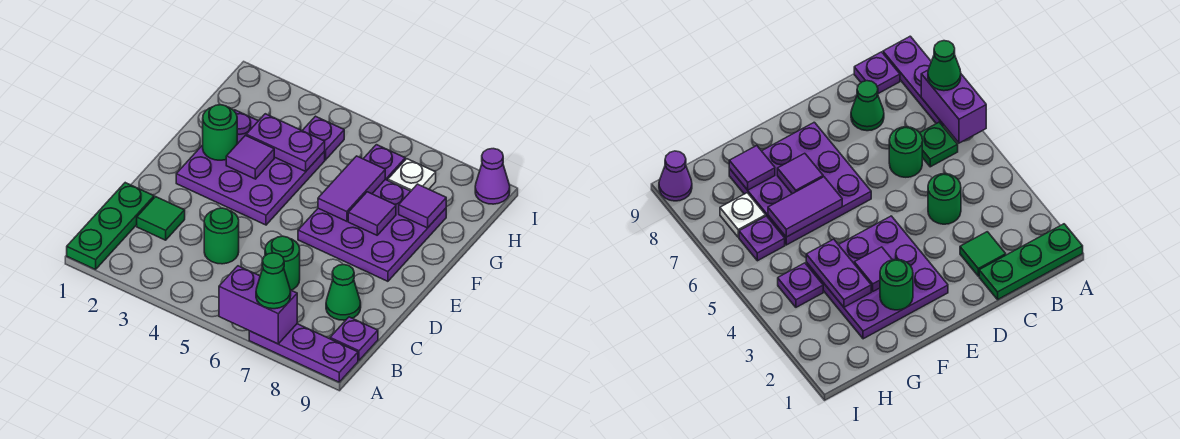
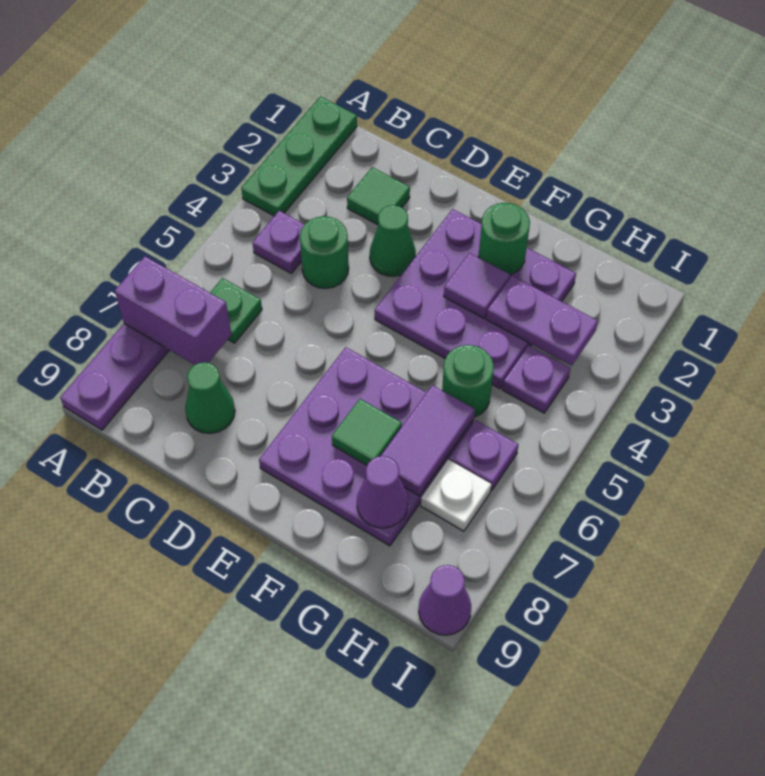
green plate A1:C1 level 1 -> green plate A1:A3 level 1
purple brick A6:A7 level 2 -> purple brick A7:B7 level 2
green cone A7 level 3 -> green cone D3 level 1
purple plate B9 level 1 -> purple plate B4 level 1
green round brick C6 level 1 -> green round brick G5 level 1
purple tile F6:G6 level 2 -> purple tile G6:G7 level 2
purple tile F7 level 2 -> green tile F7 level 2
purple plate G3:G4 level 2 -> purple plate G3:H3 level 2
purple tile G8 level 2 -> purple cone G8 level 2

